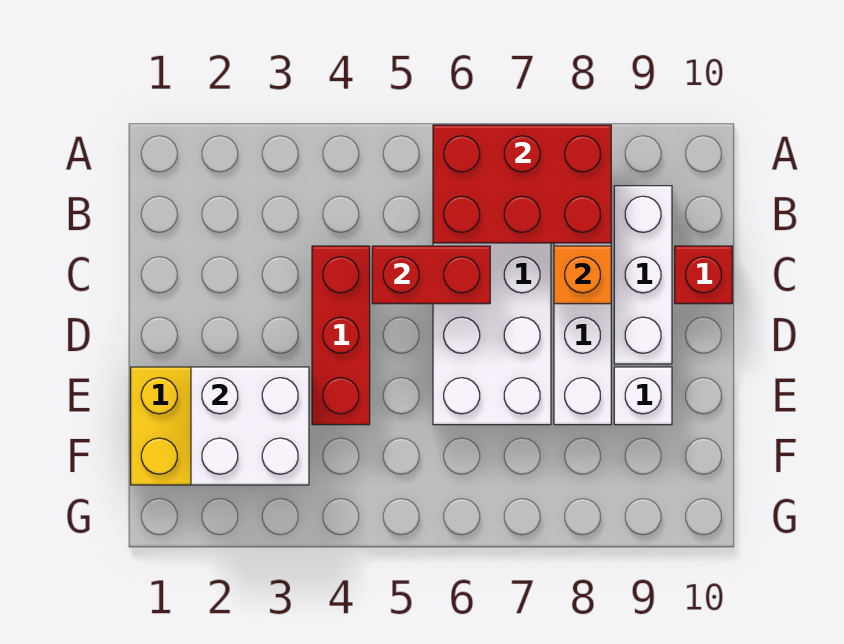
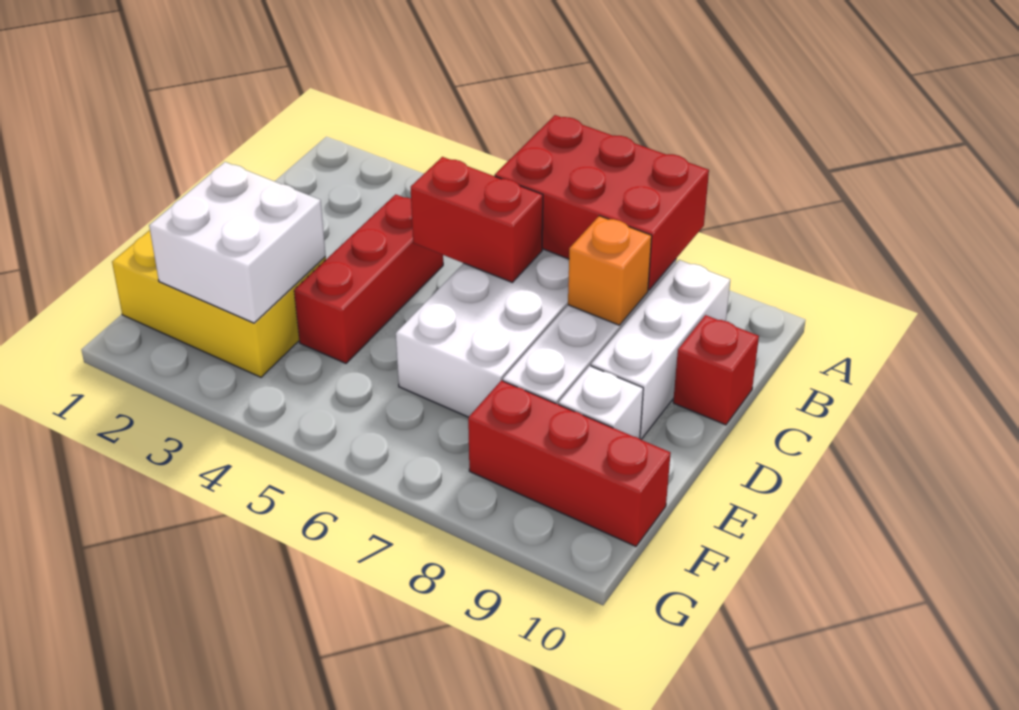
none -> red brick F8:F10 level 1

